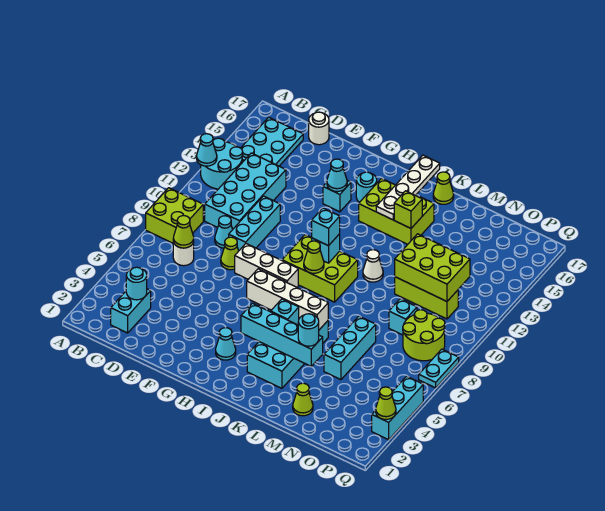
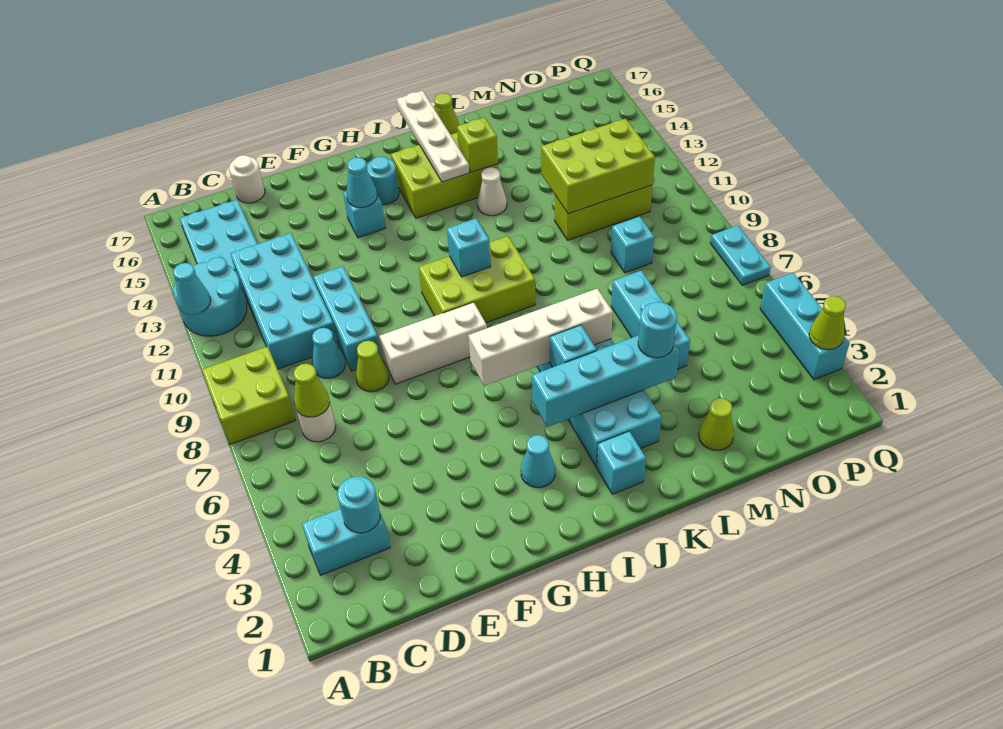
cyan brick C2:C3 level 1 -> cyan brick B3:C3 level 1
lime cone I9 level 2 -> none
cyan brick I10 level 3 -> cyan brick J2 level 1
white cone K11 level 1 -> white cone K13 level 1
lime round brick O8:P9 level 1 -> none

